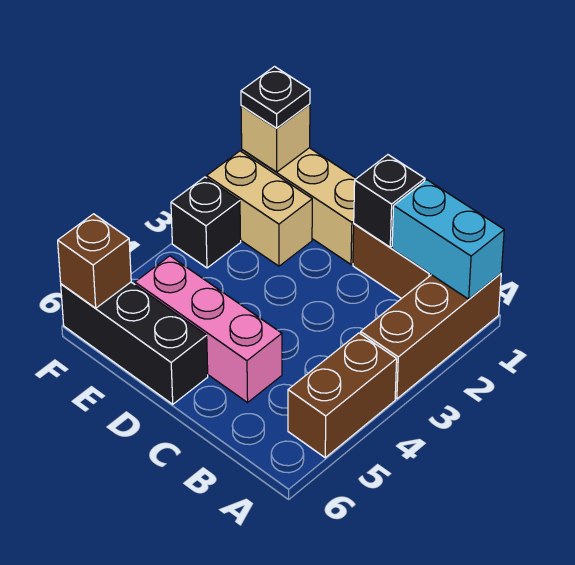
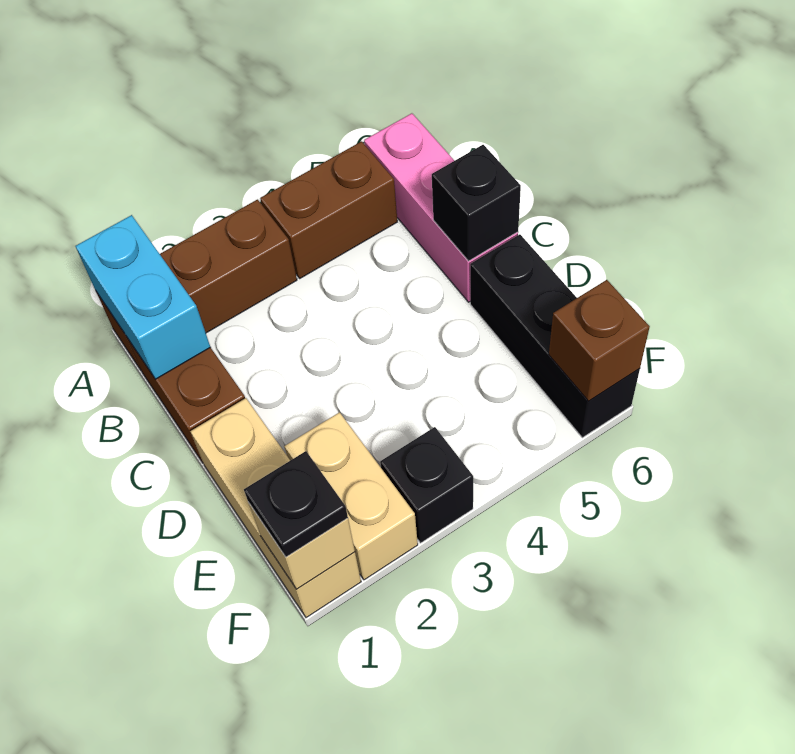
black brick C1 level 2 -> black brick C6 level 2
pink brick C5:E5 level 1 -> pink brick A6:C6 level 1

